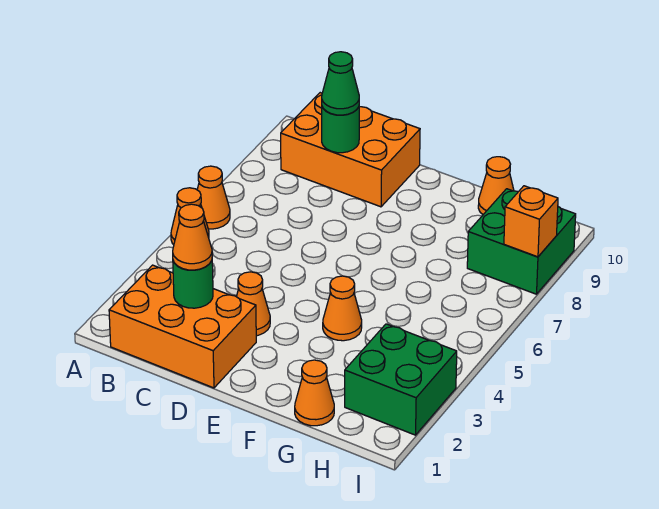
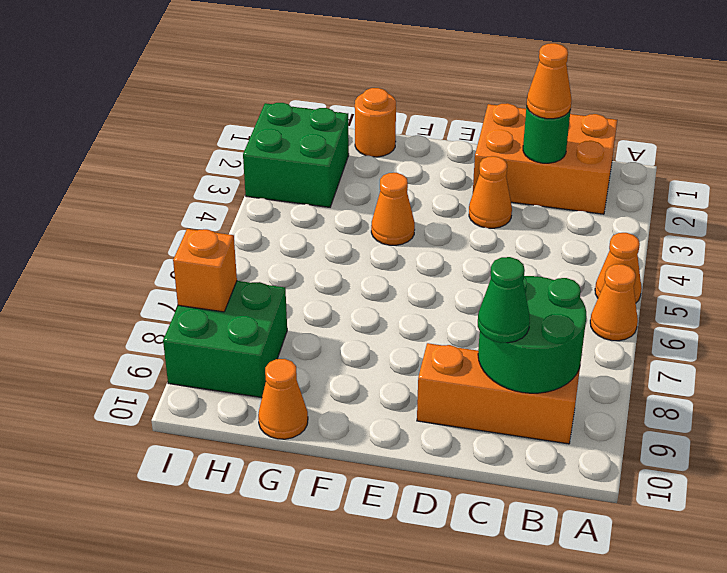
orange brick B9:D10 level 1 -> orange brick B9:D9 level 1
green round brick C9 level 2 -> green round brick B8:C9 level 2
orange cone G1 level 1 -> orange round brick G1 level 1

